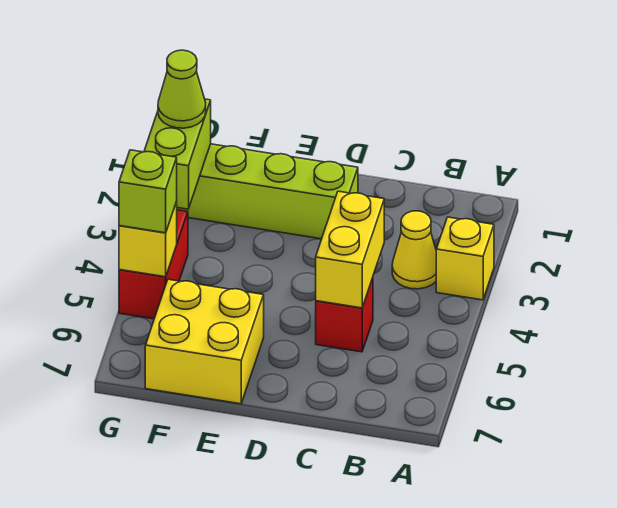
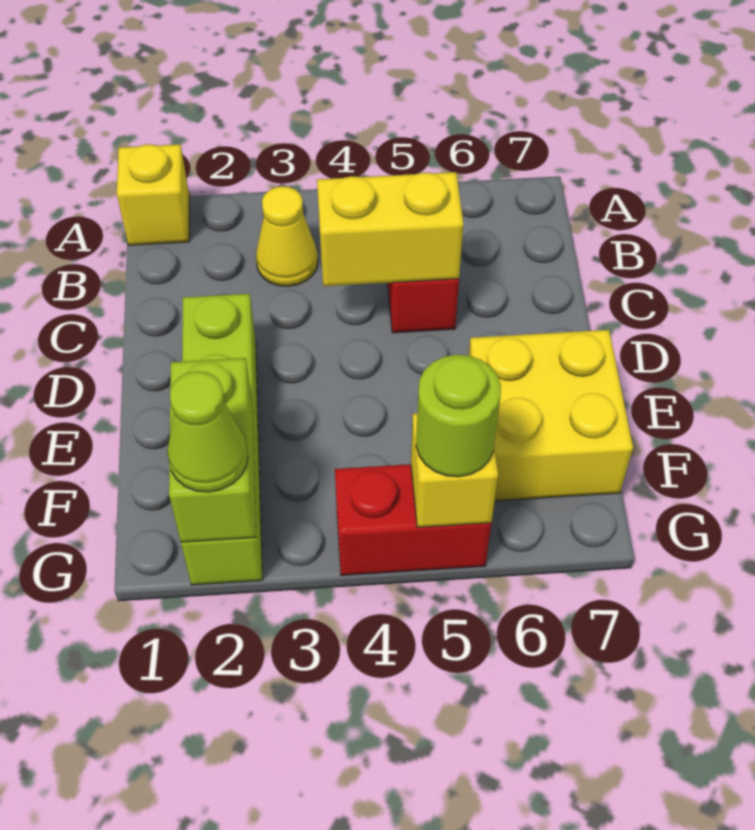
yellow brick A3 level 1 -> yellow brick A1 level 1
lime brick G2:G3 level 2 -> lime brick F2:G2 level 2
lime brick G5 level 3 -> lime round brick G5 level 3

